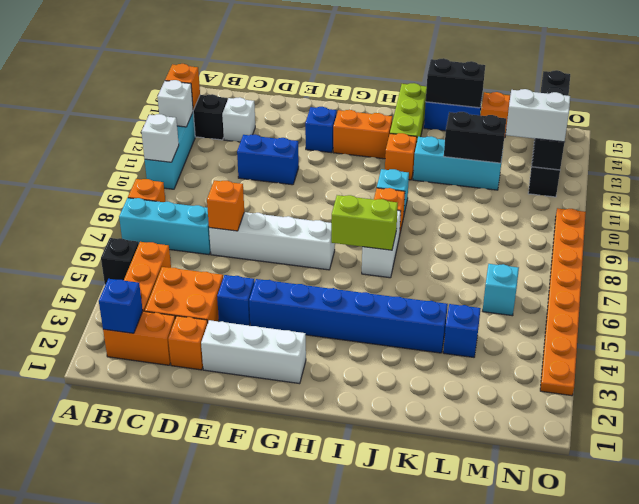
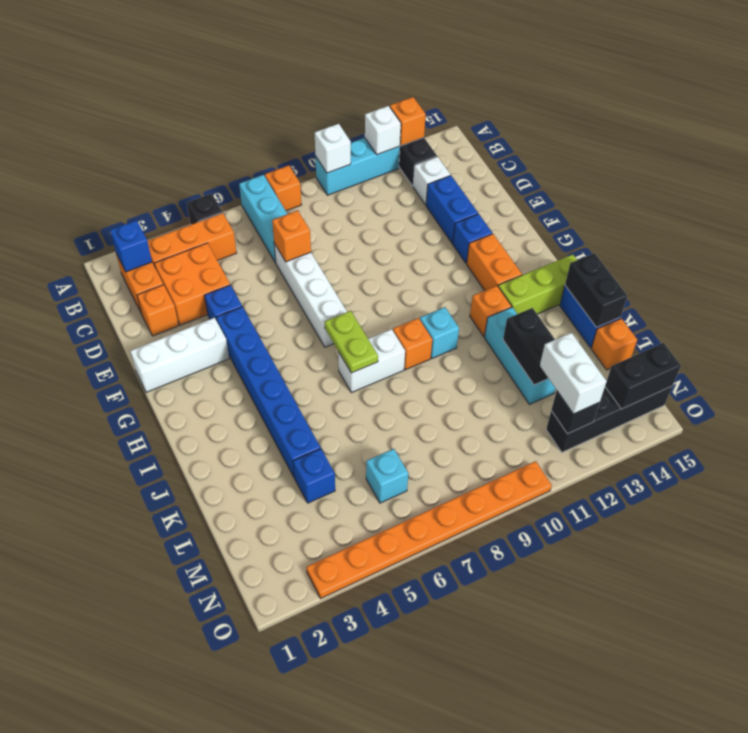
blue brick D11:E11 level 1 -> blue brick D13:E13 level 1
white brick E2:G2 level 1 -> white brick F1:F3 level 1
lime brick H7:I7 level 2 -> lime plate H7:I7 level 2

